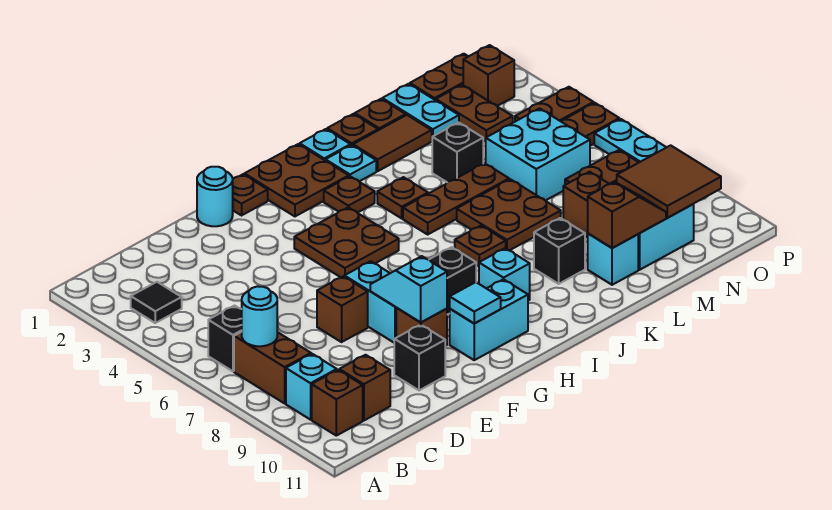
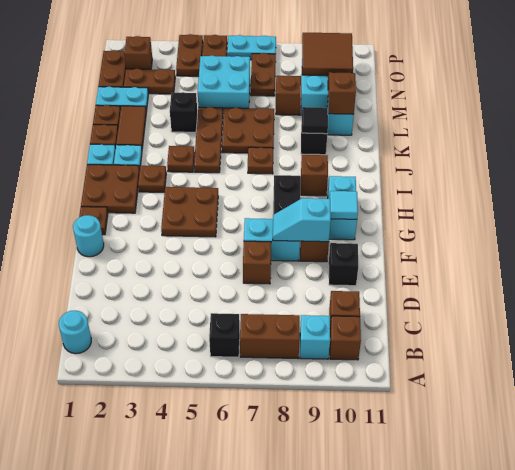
black tile B3 level 1 -> black tile K9 level 2
cyan round brick B7 level 2 -> cyan round brick B1 level 1
cyan brick I9 level 1 -> brown brick I9 level 1

